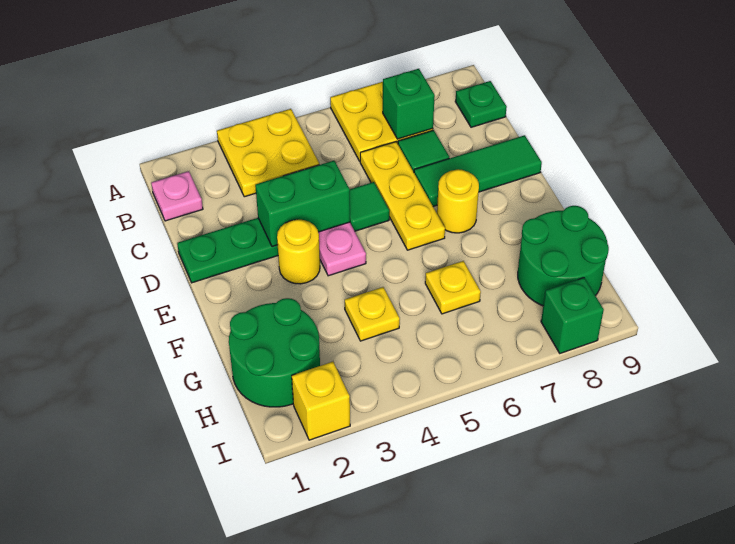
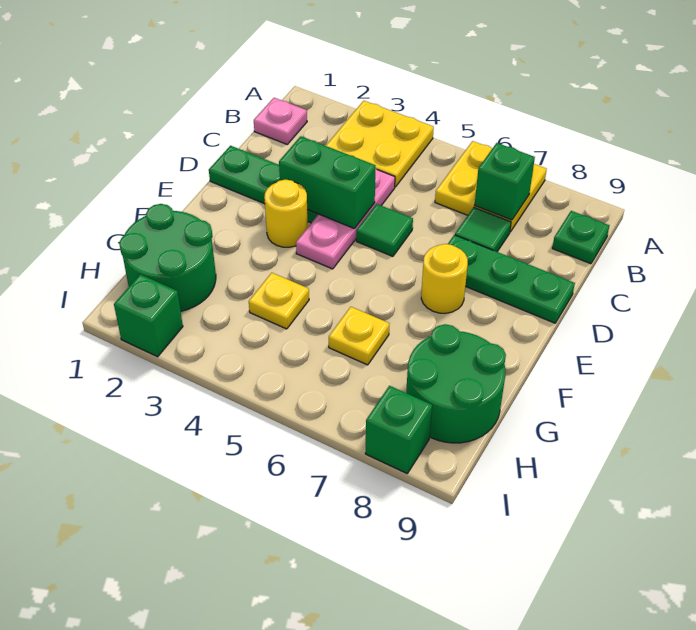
yellow plate C6:E6 level 1 -> none
green tile D7:D9 level 1 -> green plate D7:D9 level 1
yellow brick I2 level 1 -> green brick I2 level 1

